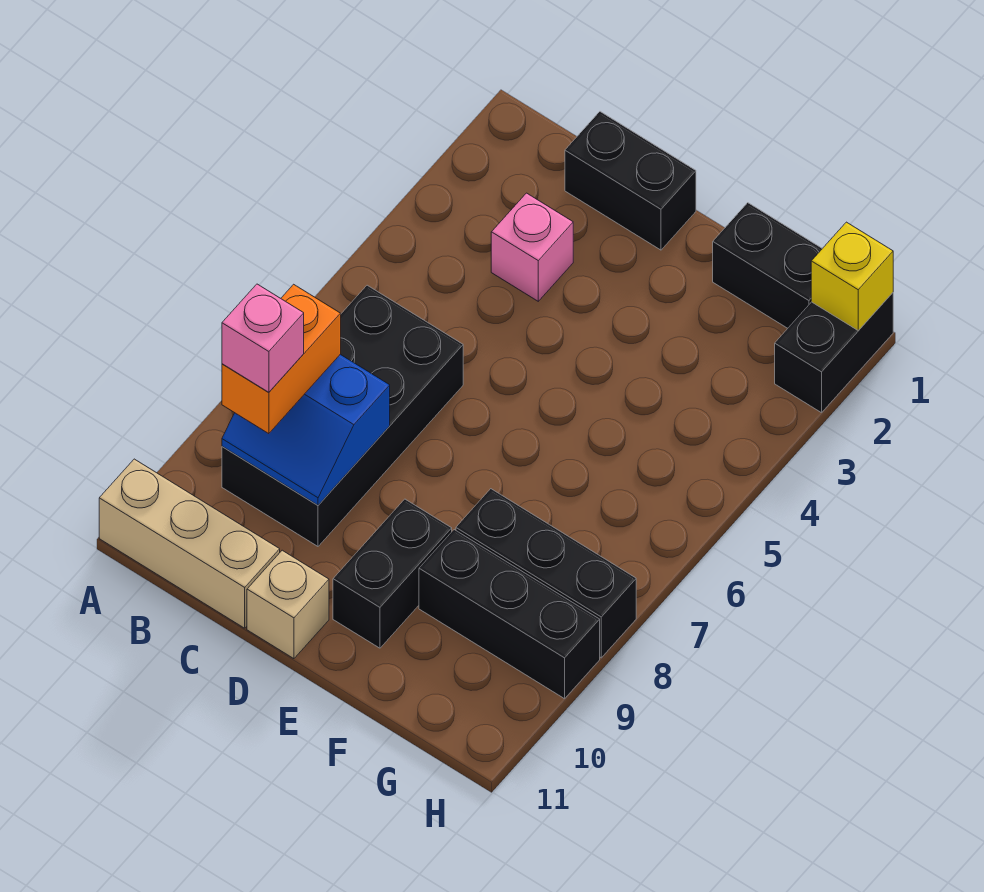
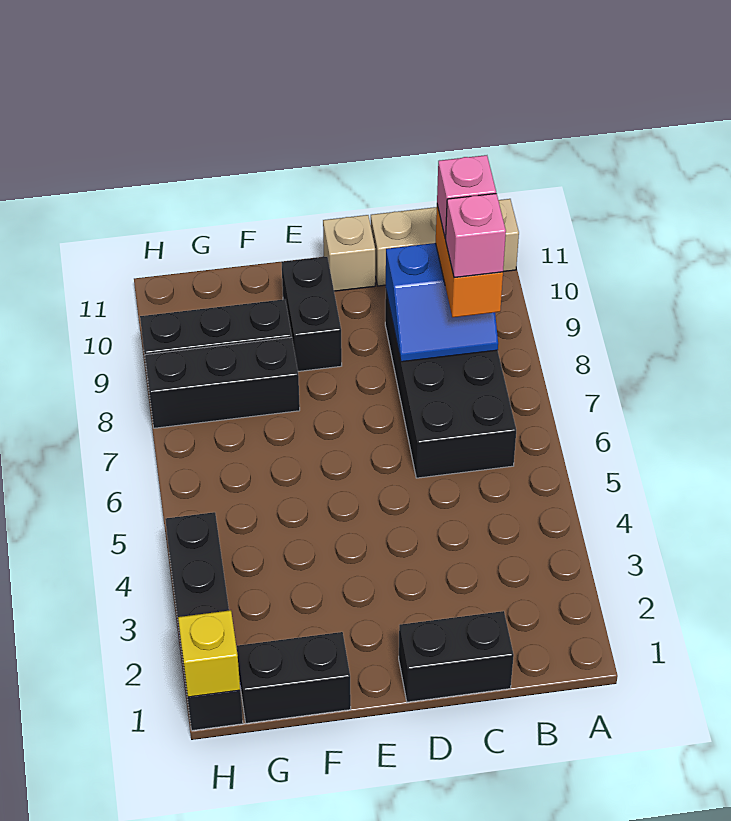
blue slope B8:C9 level 2 top 8 -> blue slope B8:C9 level 2 top 9
pink brick C3 level 1 -> pink brick B8 level 4
black brick H1:H2 level 1 -> black brick H1:H4 level 1

